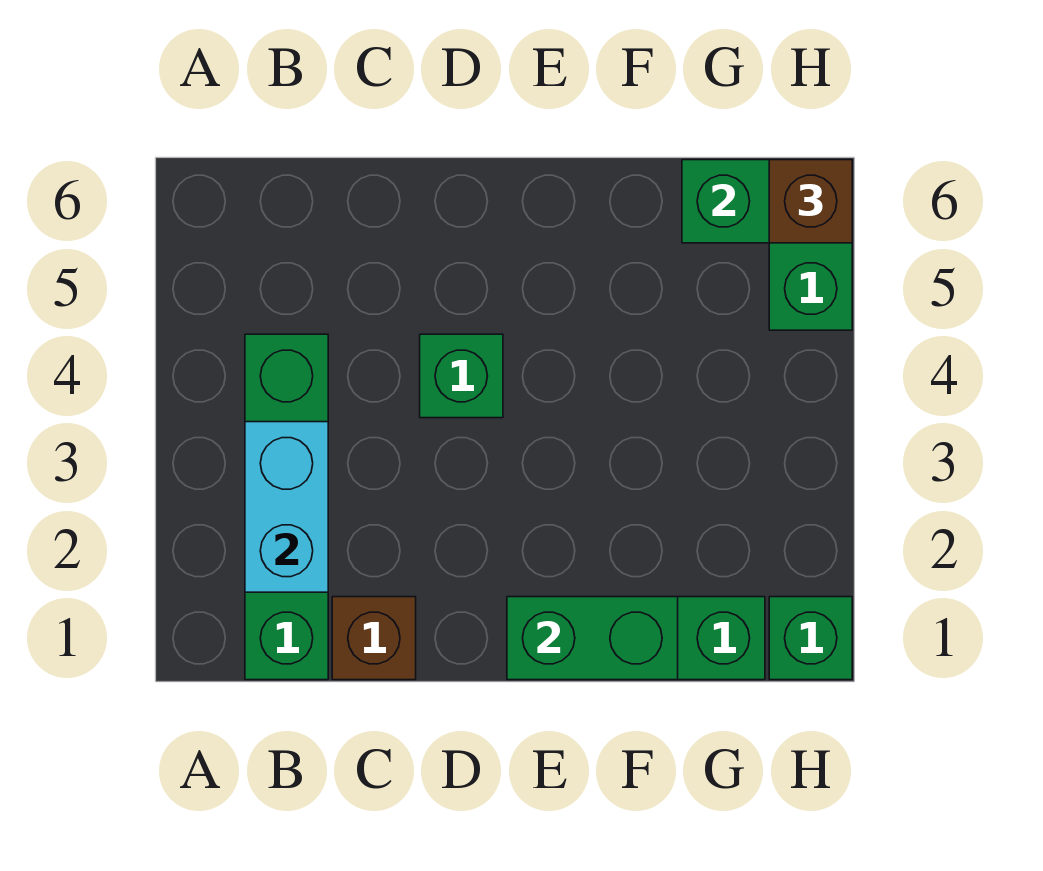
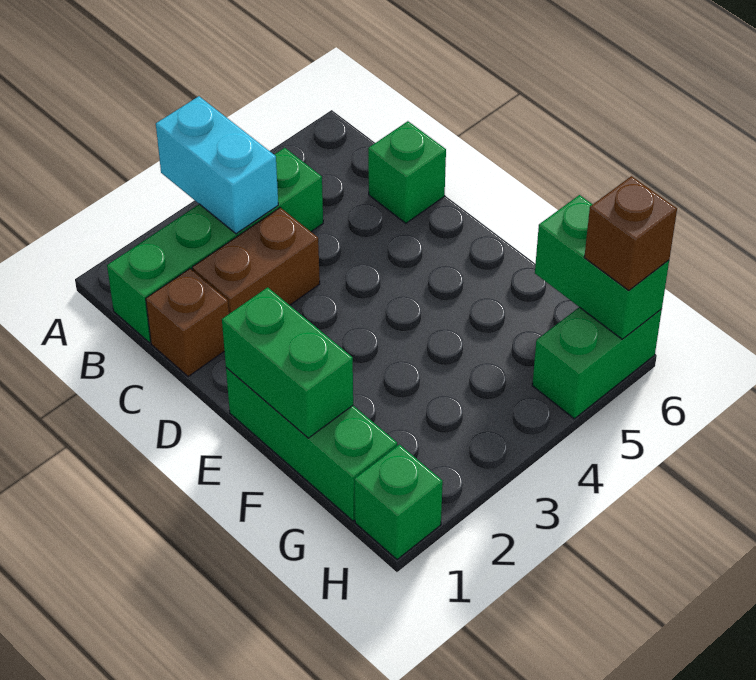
cyan brick B2:B3 level 2 -> cyan brick A3:B3 level 2
none -> brown brick C2:C3 level 1
green brick D4 level 1 -> green brick C6 level 1

